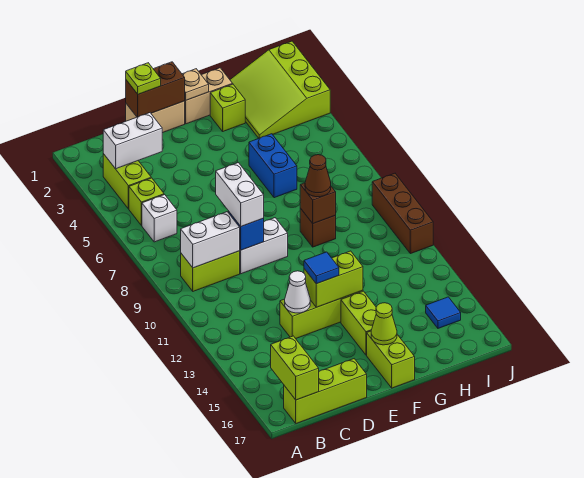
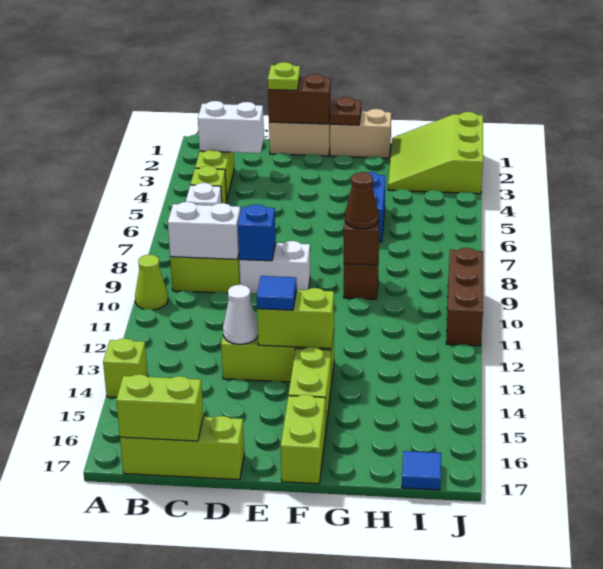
lime brick B16:B17 level 2 -> lime brick B17:C17 level 2
white brick D8:D9 level 3 -> none
tan plate F1 level 2 -> brown plate F1 level 2
lime cone F16 level 2 -> lime cone A10 level 1
lime brick G2 level 1 -> lime brick A14 level 1
blue tile I15 level 1 -> blue tile I17 level 1

